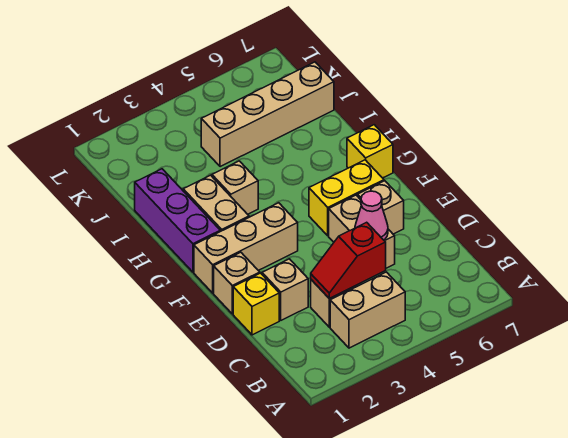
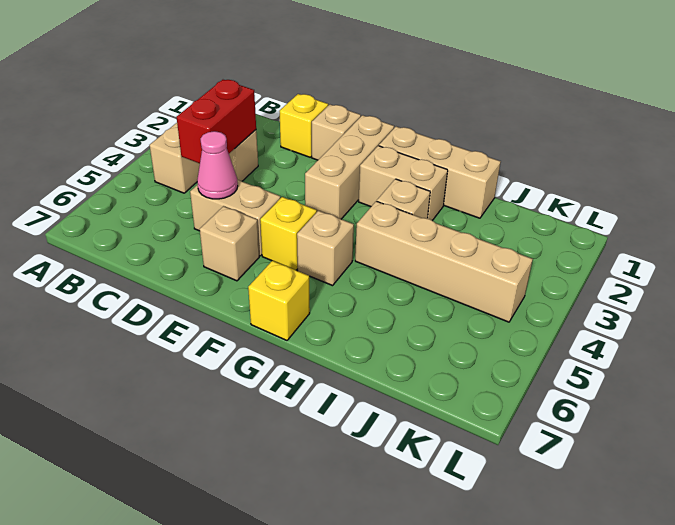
red slope C3:C4 level 2 top 4 -> red brick C3:C4 level 2
tan brick D2 level 1 -> tan brick G5 level 1
yellow brick F5:F6 level 1 -> yellow brick F5 level 1
purple brick G1:I1 level 1 -> tan brick G1:I1 level 1
tan brick J4:J7 level 1 -> tan brick H4:K4 level 1

